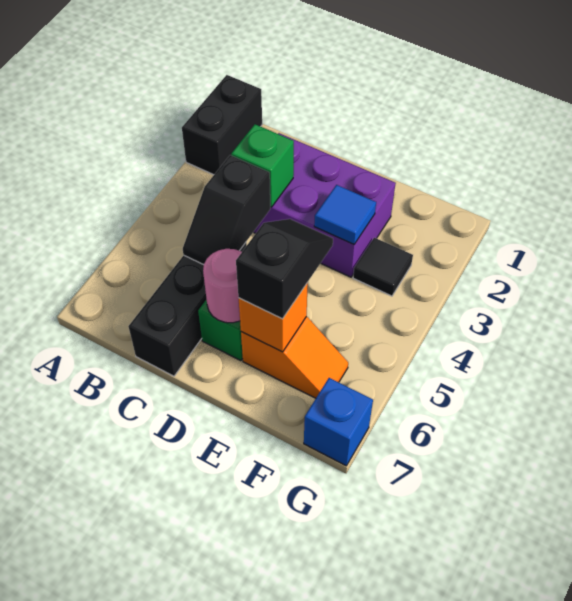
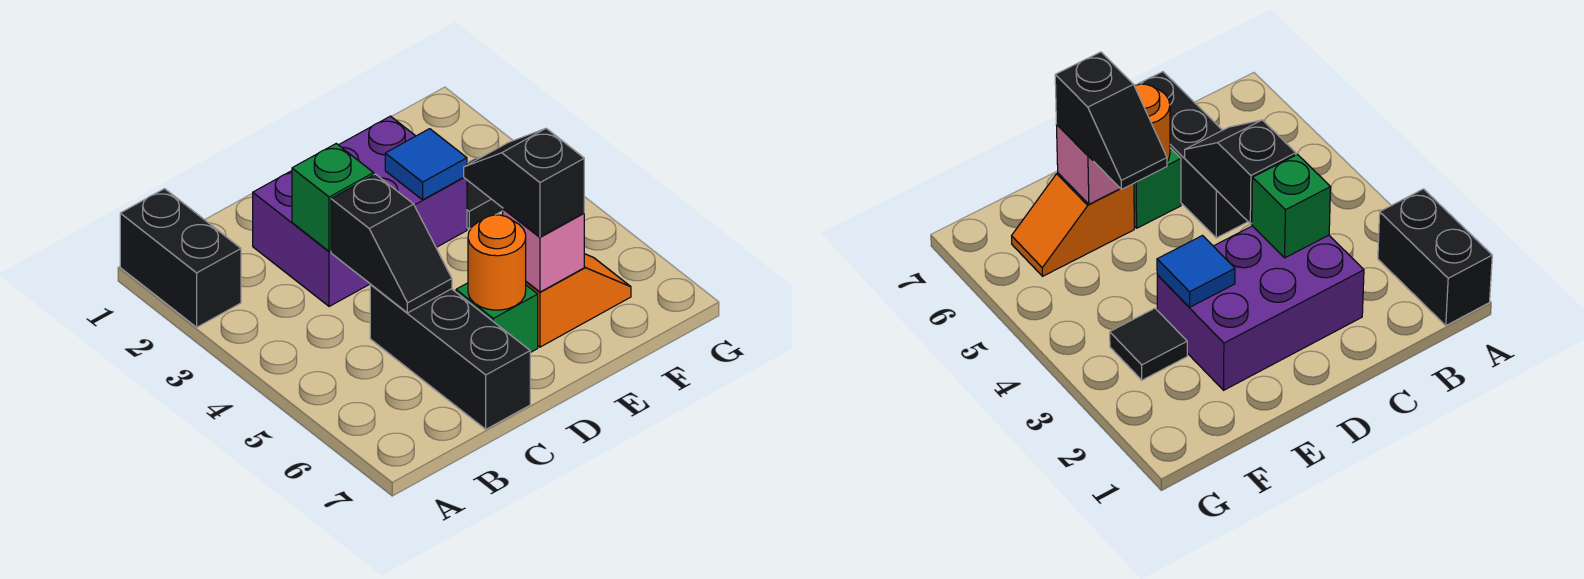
pink round brick D6 level 2 -> orange round brick D6 level 2
orange brick E6 level 2 -> pink brick E6 level 2
blue brick G7 level 1 -> none

